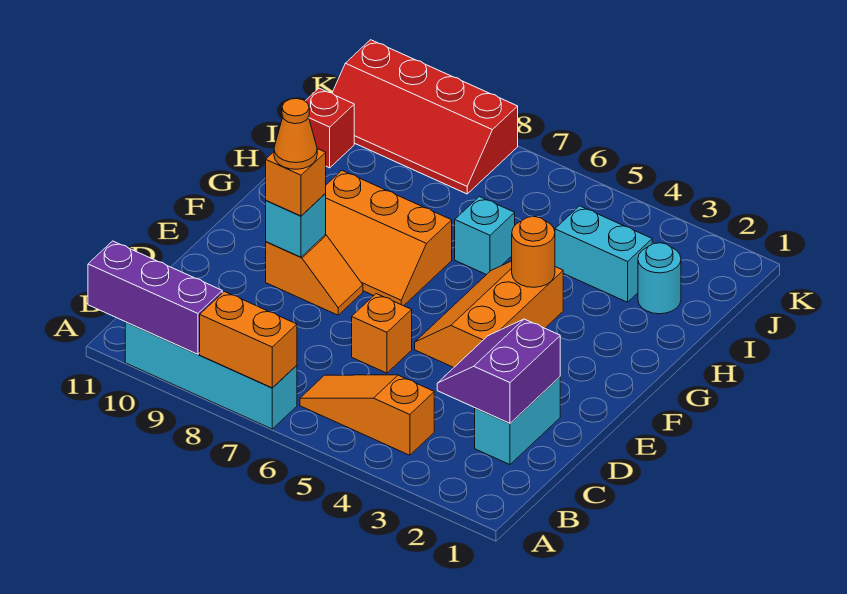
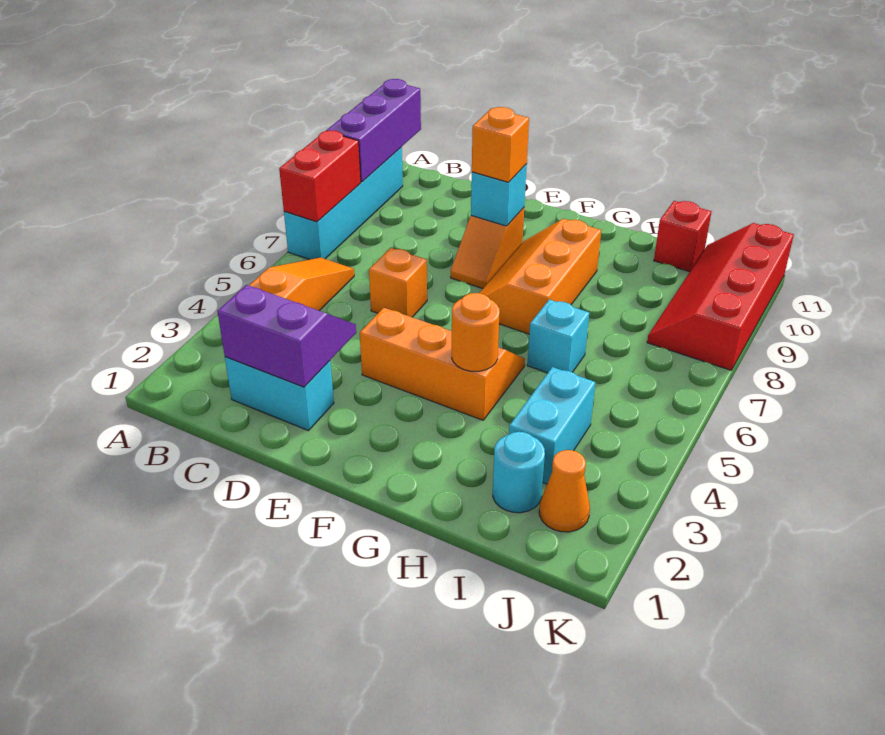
orange brick A7:A8 level 2 -> red brick A7:A8 level 2
orange cone E9 level 4 -> orange cone J2 level 1

